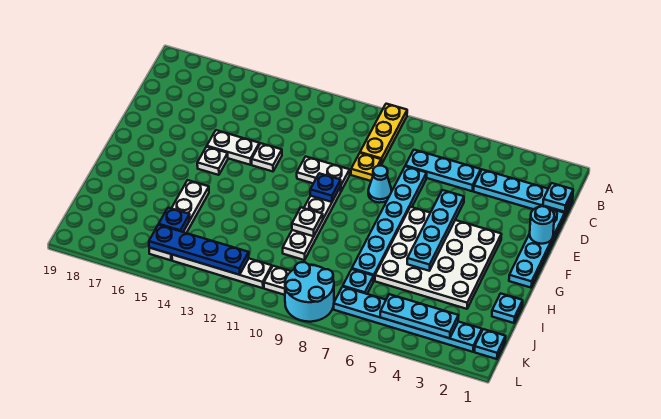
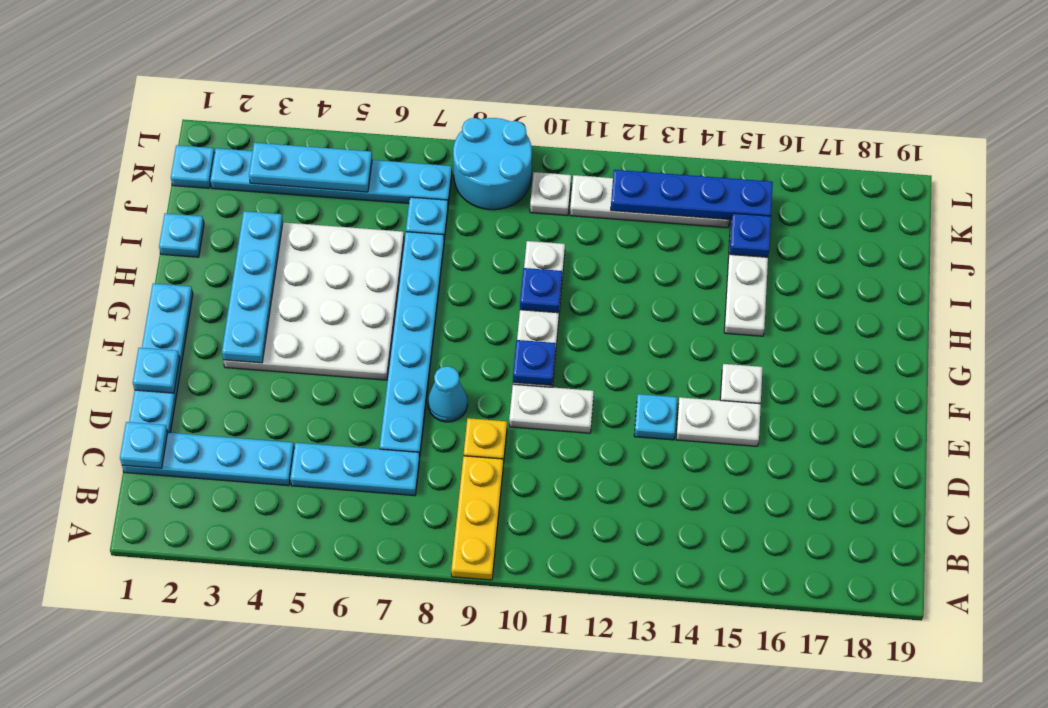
cyan round brick E1 level 2 -> cyan plate E1 level 2
cyan plate E5:H5 level 2 -> cyan plate F3:I3 level 2
white plate E13 level 1 -> cyan plate E13 level 1
white plate H10 level 2 -> blue plate H10 level 2

